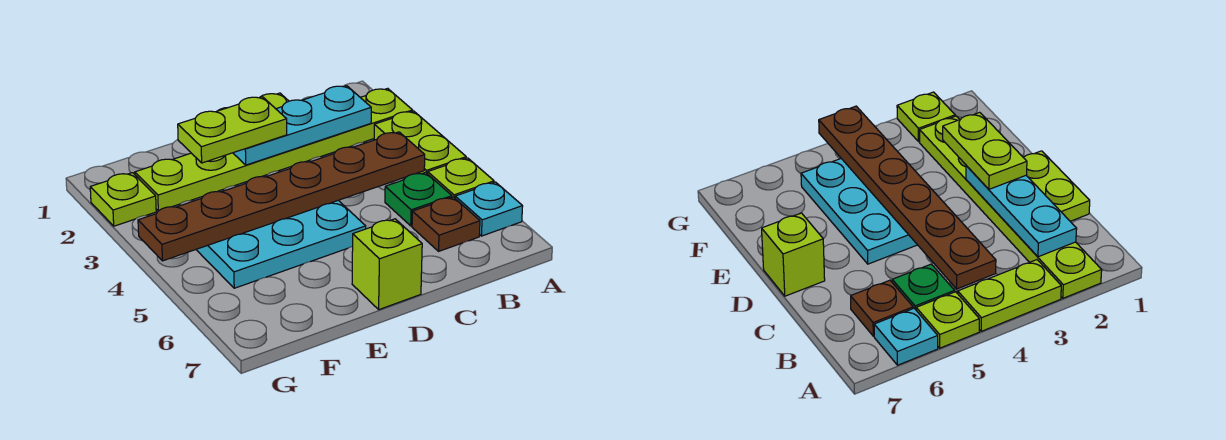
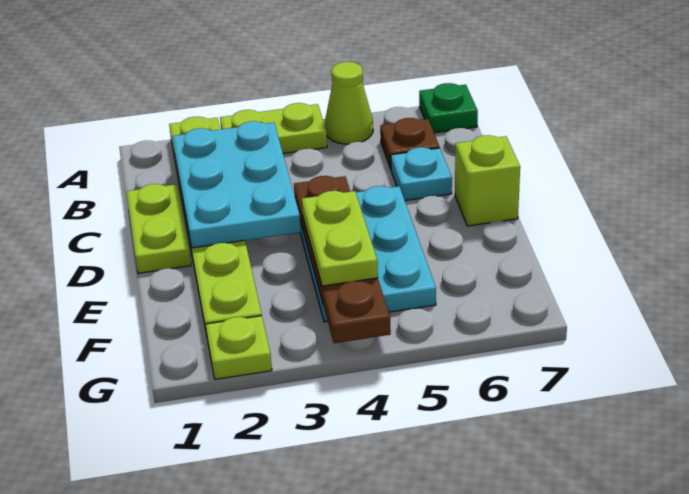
lime plate A5 level 1 -> lime cone A5 level 1
cyan plate A6 level 1 -> cyan plate C6 level 1
cyan plate B2:D2 level 2 -> cyan plate B2:D3 level 2
brown plate B4:G4 level 2 -> brown plate D4:G4 level 2
green plate B5 level 1 -> green plate A7 level 1
lime plate D2:E2 level 3 -> lime plate E4:F4 level 3

